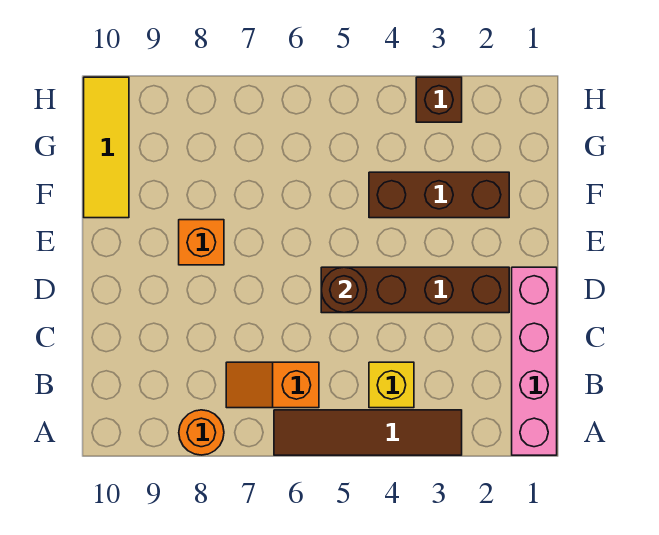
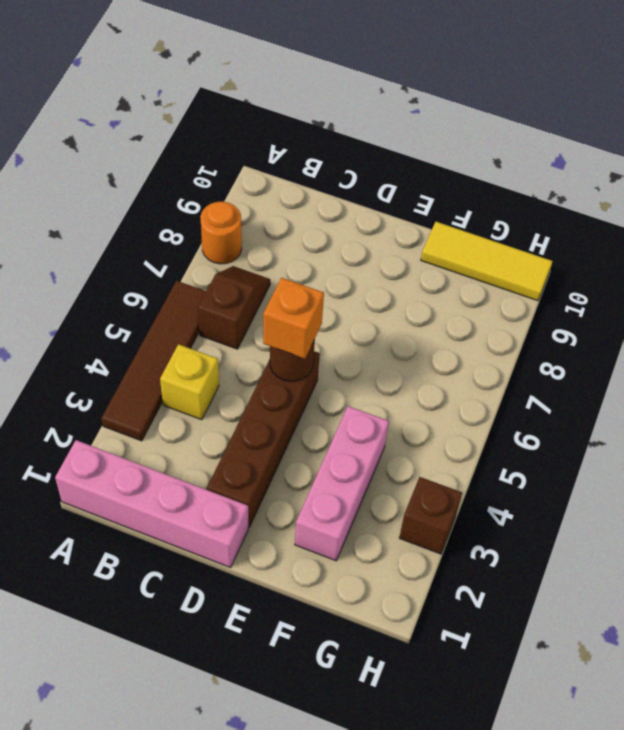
orange slope B6:B7 level 1 top 6 -> brown slope B6:B7 level 1 top 6
orange brick E8 level 1 -> orange brick D5 level 3
brown brick F2:F4 level 1 -> pink brick F2:F4 level 1

